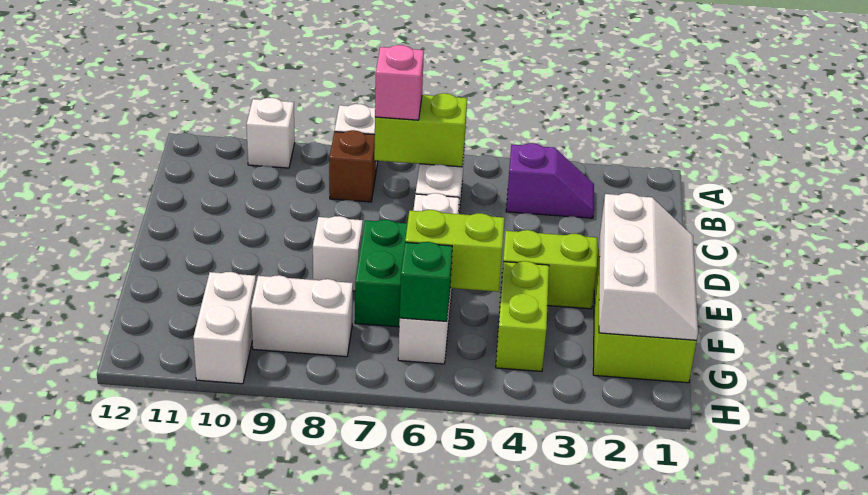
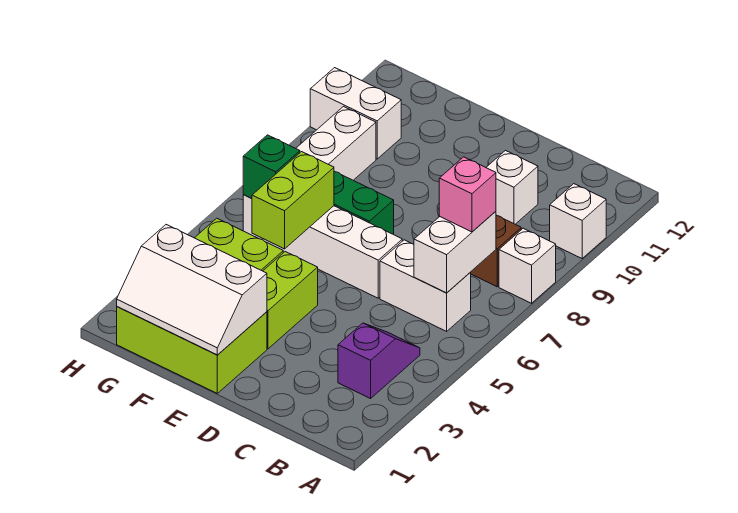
purple slope B3:B4 level 1 top 4 -> purple slope B3:B4 level 1 top 3
lime brick B6:B7 level 2 -> white brick B6:B7 level 2
white brick E8 level 1 -> white brick C10 level 1

